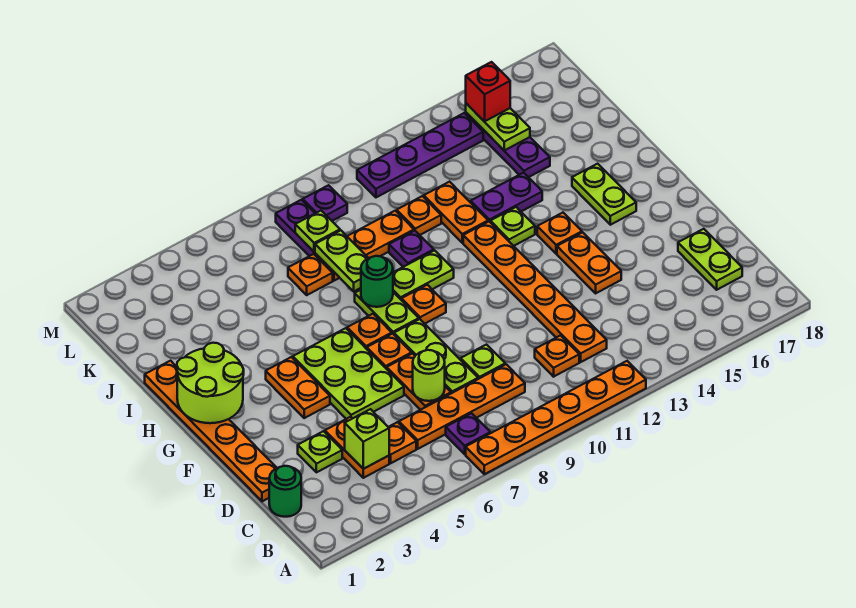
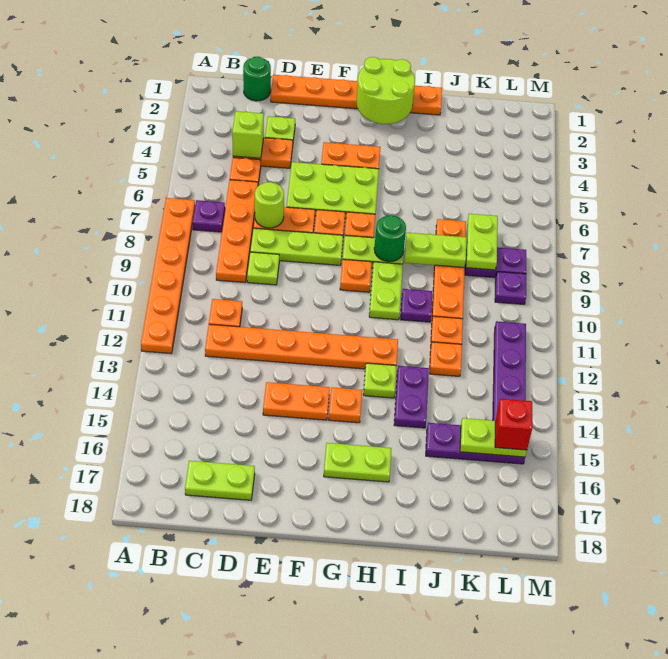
orange plate I12:J12 level 1 -> orange plate J12 level 1
lime plate K8 level 2 -> lime plate K7:K8 level 2

